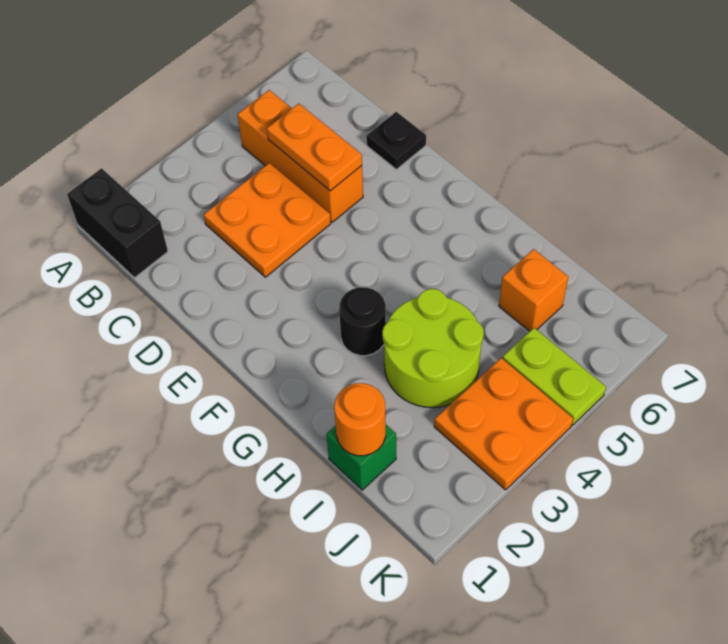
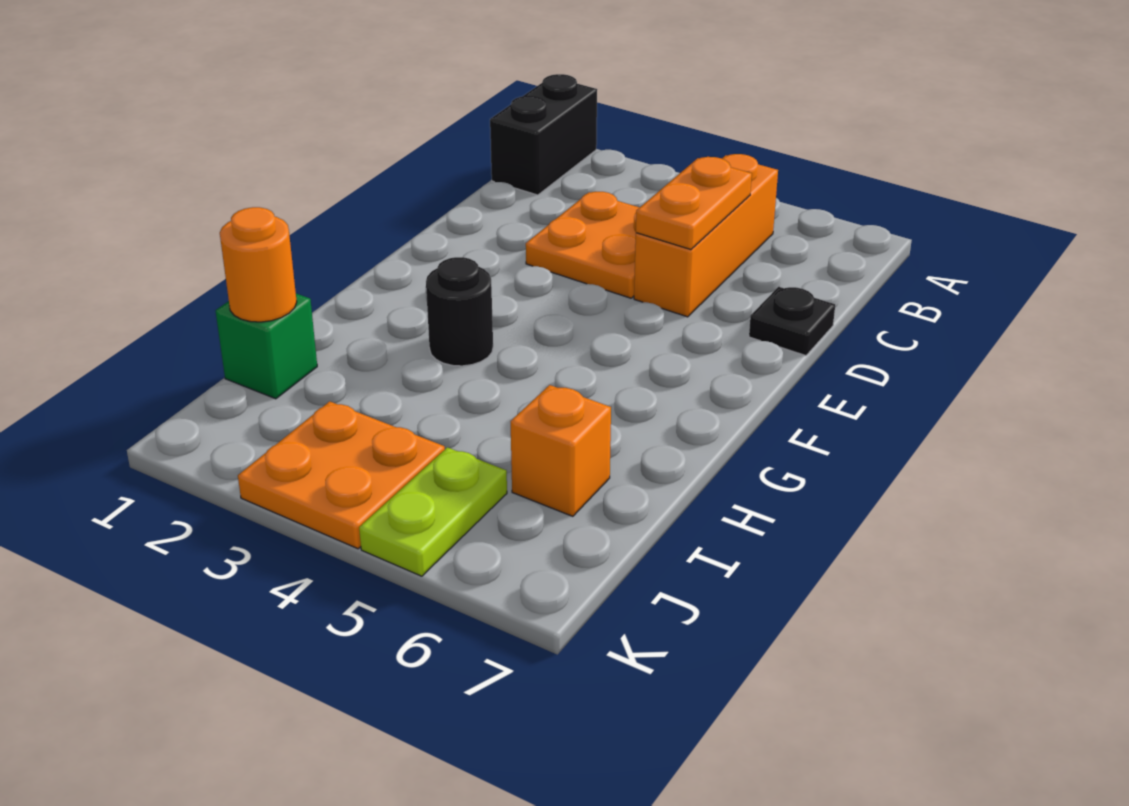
lime round brick H3:I4 level 1 -> none

